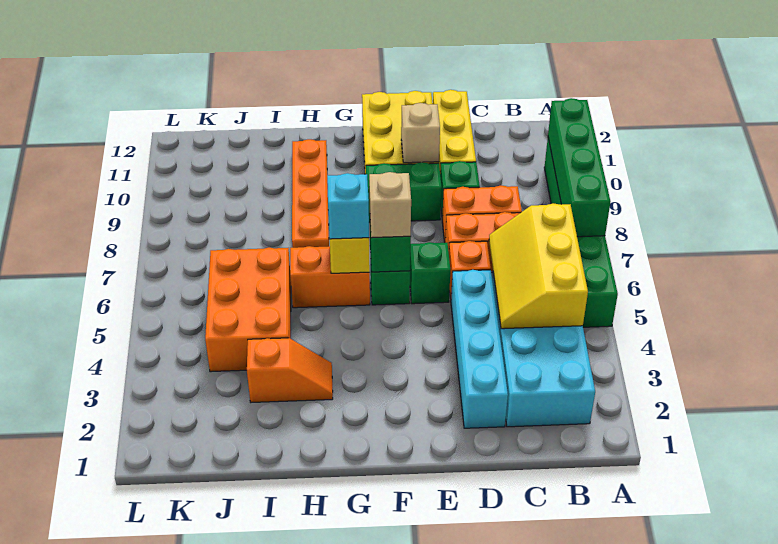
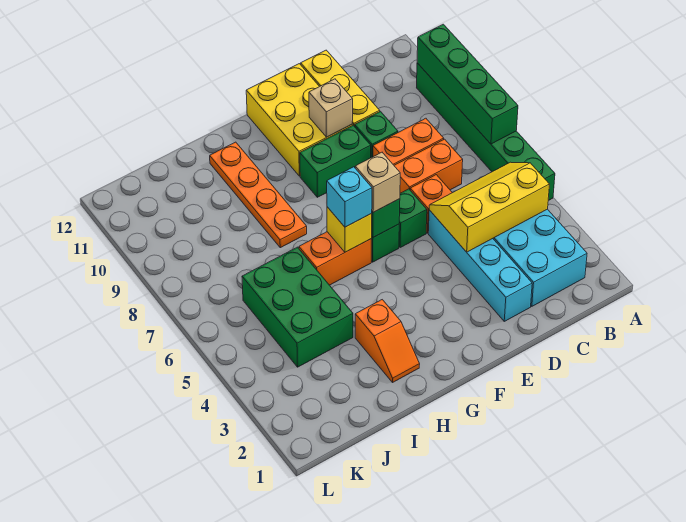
yellow slope B4:C6 level 2 top B -> yellow slope B4:D5 level 2 top 4
orange slope H3:I3 level 1 top I -> orange slope H2:H3 level 1 top 3
orange brick I4:J6 level 1 -> green brick I4:J6 level 1

